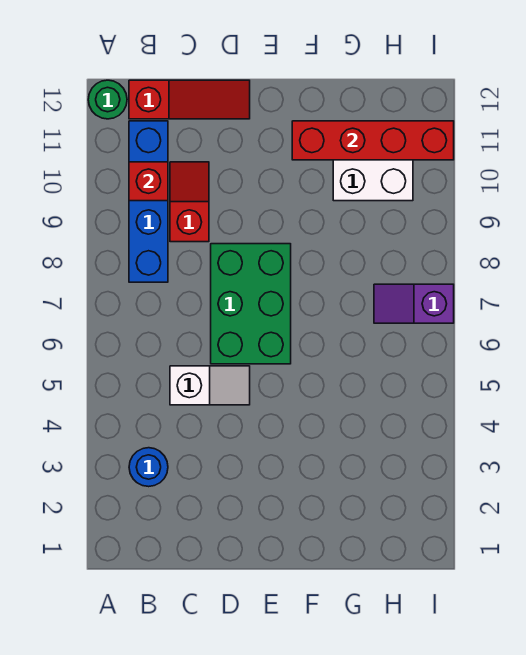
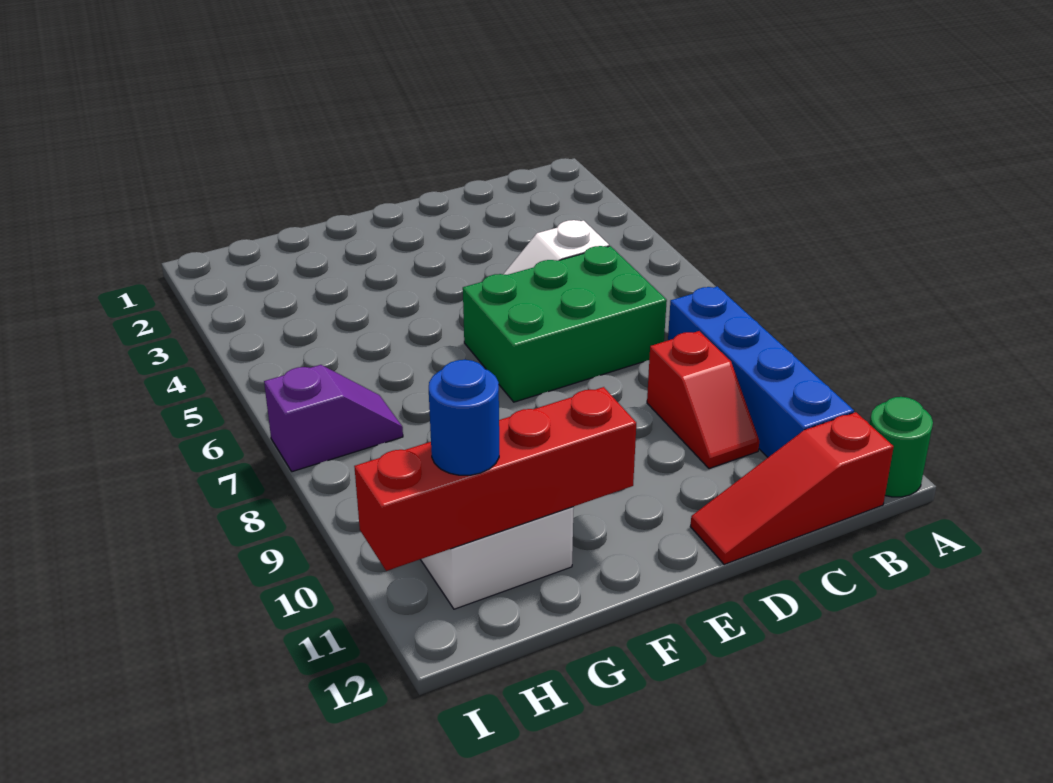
blue round brick B3 level 1 -> blue round brick H11 level 3
red brick B10 level 2 -> none
green brick D6:E8 level 1 -> green brick C6:E7 level 1

